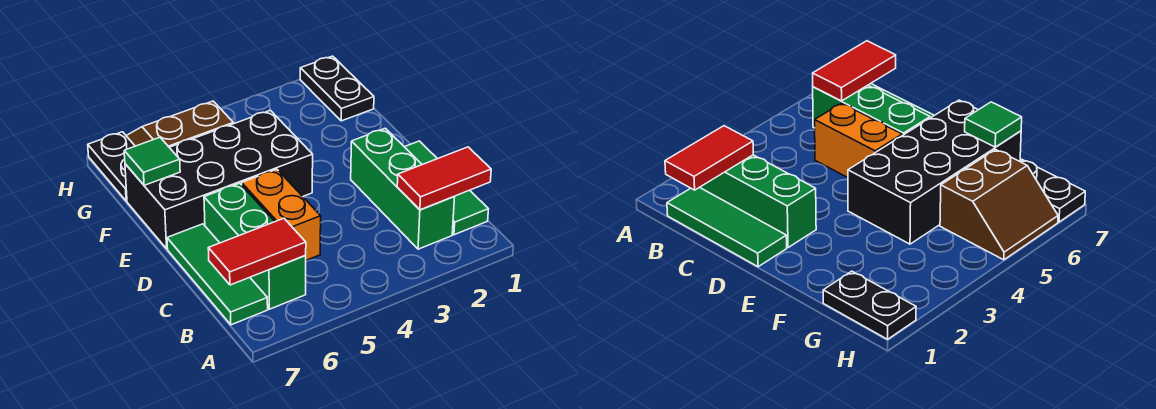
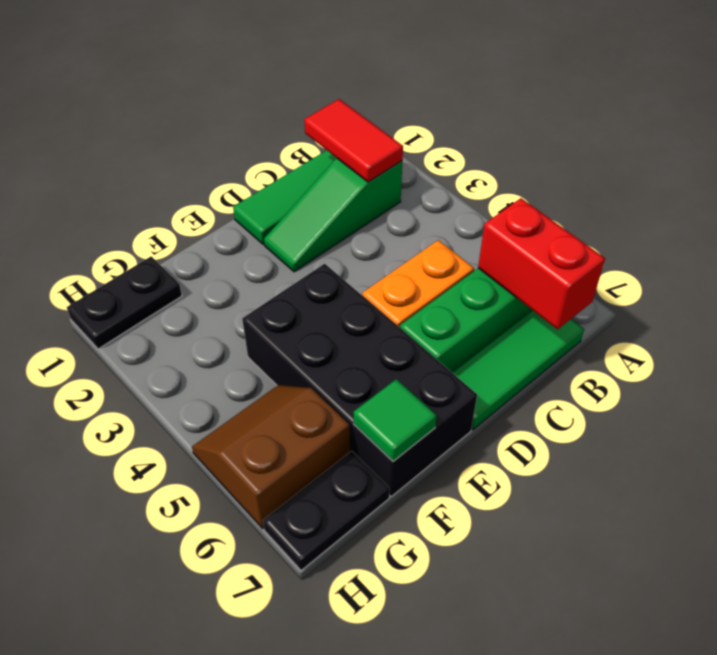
green brick B2:D2 level 1 -> green slope B2:D2 level 1 top B
red tile B6:B7 level 2 -> red brick B6:B7 level 2
brown slope G5:H6 level 1 top G -> brown slope G5:H6 level 1 top 6

